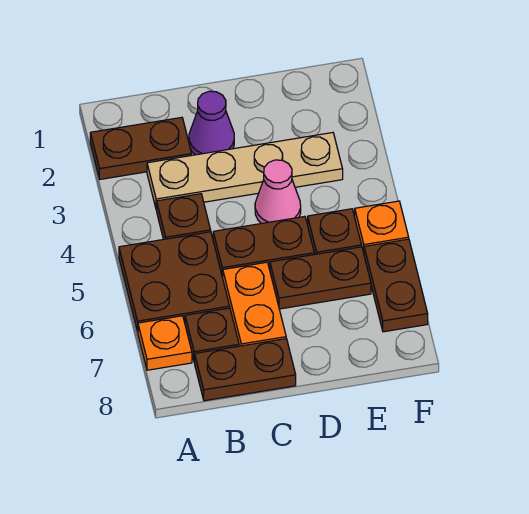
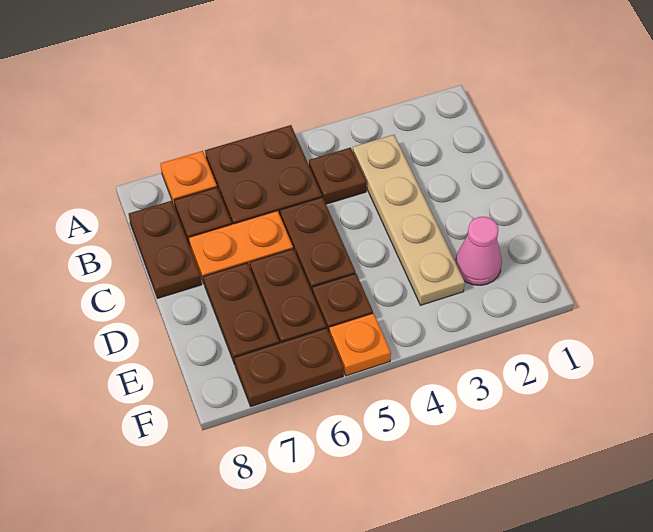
brown plate A2:B2 level 1 -> brown plate D7:E7 level 1
purple cone C2 level 1 -> none
pink cone D4 level 1 -> pink cone E2 level 1

